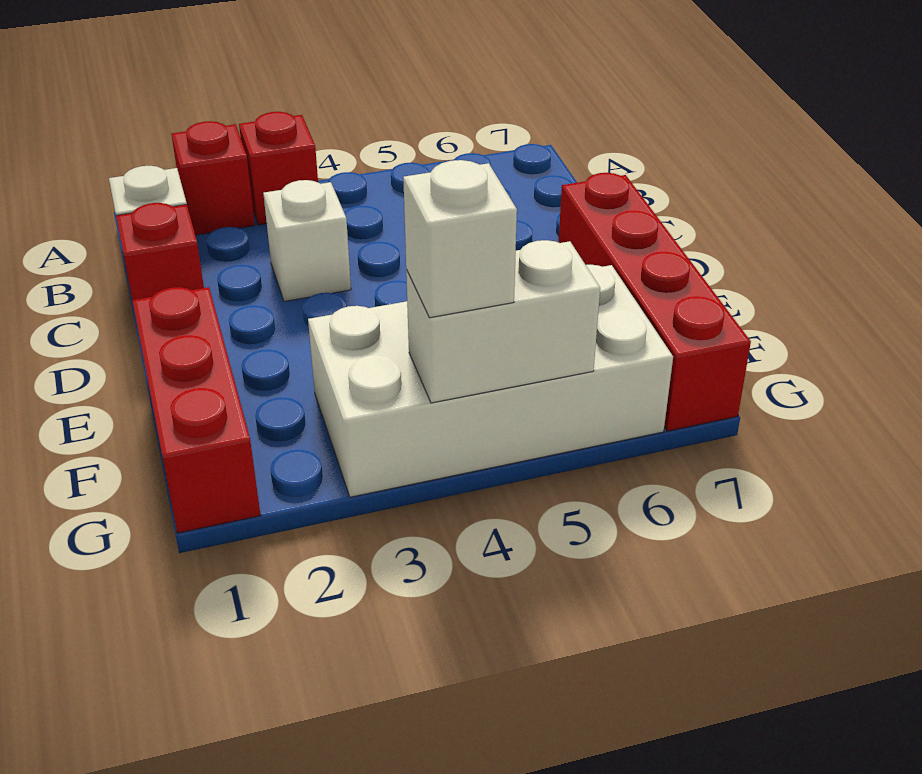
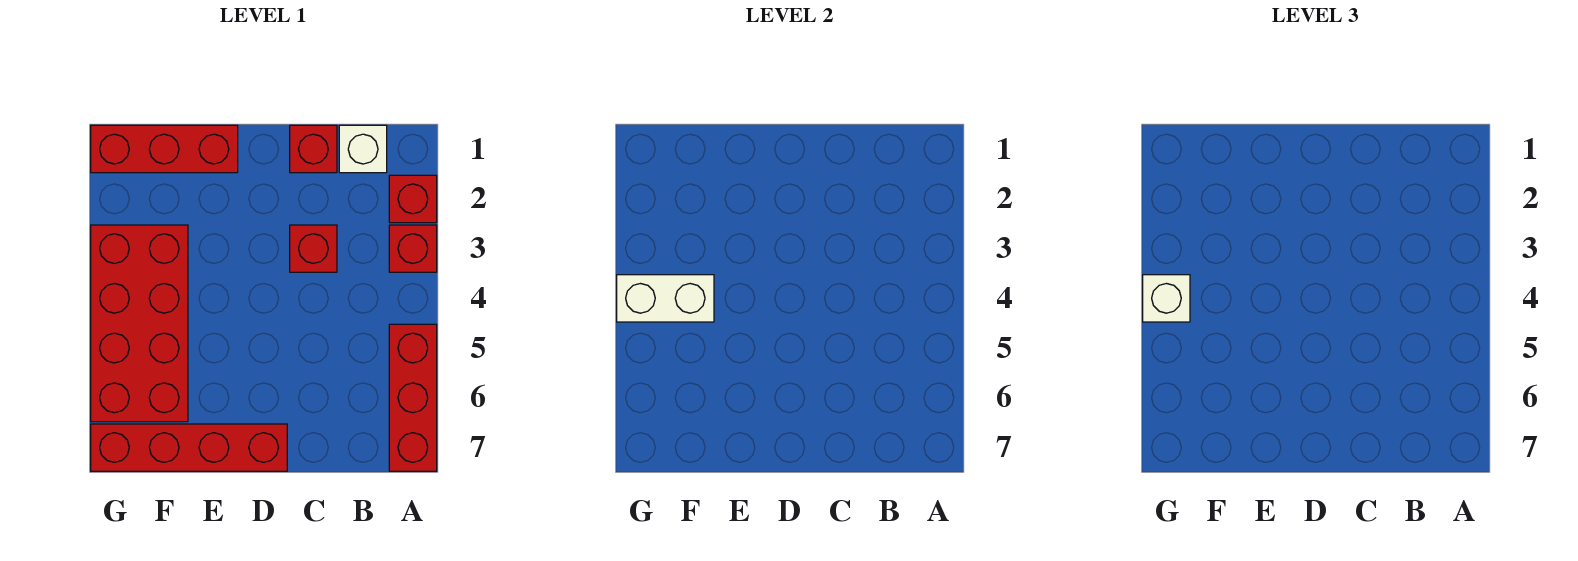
none -> red brick A5:A7 level 1
white brick C3 level 1 -> red brick C3 level 1
white brick F3:G6 level 1 -> red brick F3:G6 level 1
white brick G4:G5 level 2 -> white brick F4:G4 level 2

